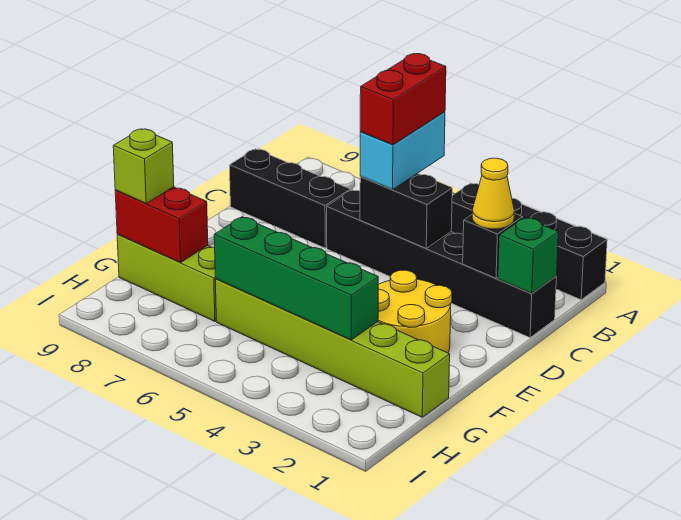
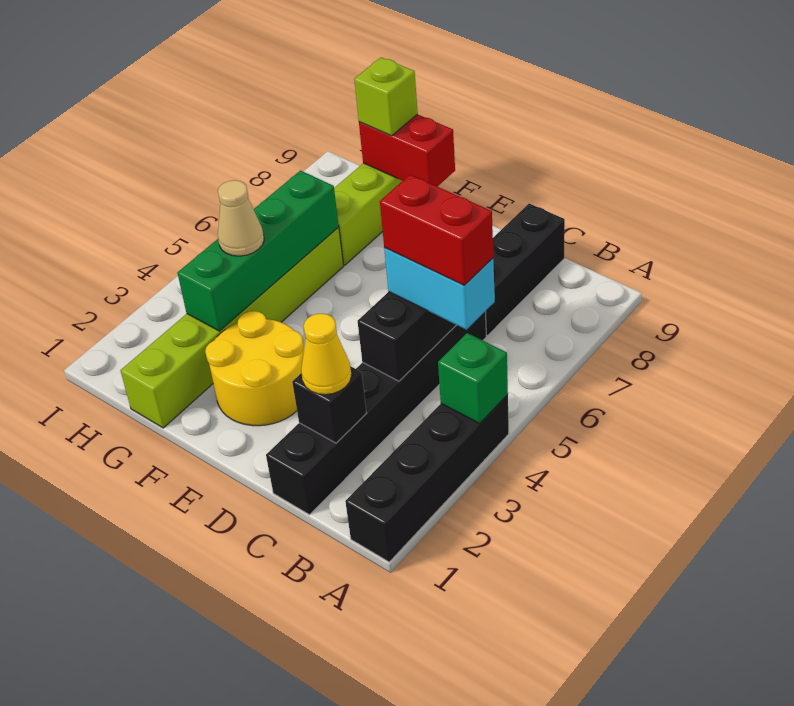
green brick C1 level 2 -> green brick A4 level 2
none -> tan cone G4 level 3
red brick G8:G9 level 2 -> red brick F9:G9 level 2

